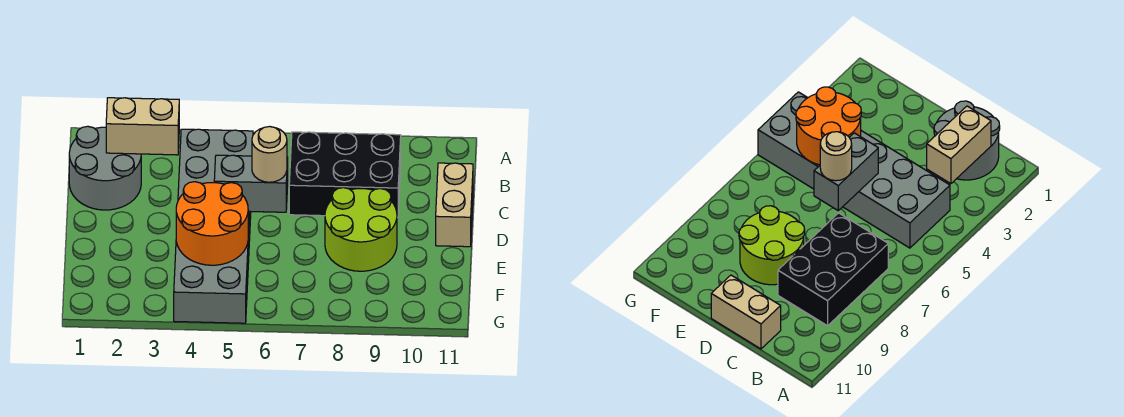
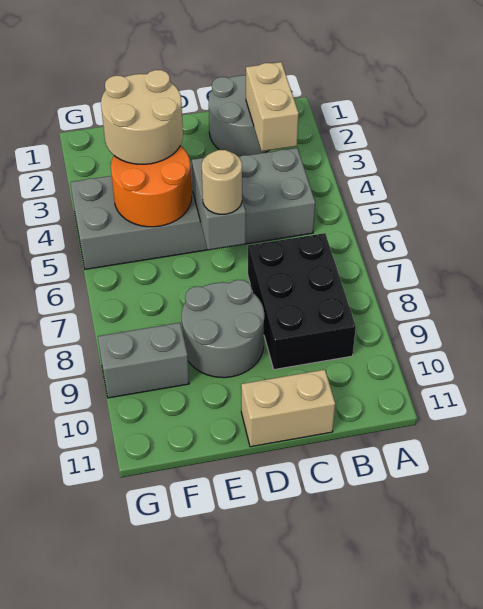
lime round brick D8:E9 level 1 -> grey round brick D8:E9 level 1
none -> tan round brick E3:F4 level 3
none -> grey brick F9:G9 level 1

